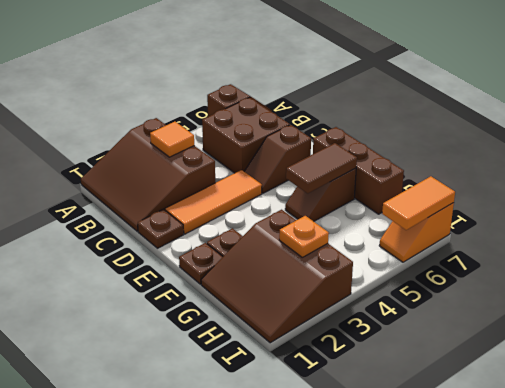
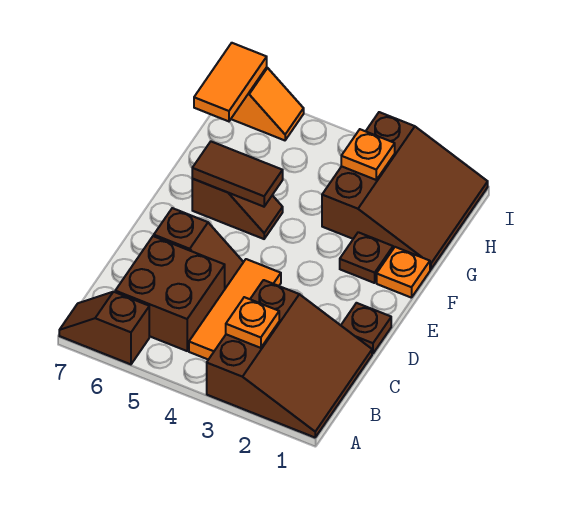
orange tile B3 level 2 -> orange plate B3 level 2
orange tile D2:D4 level 1 -> orange tile B4:D4 level 1
brown brick E7:G7 level 1 -> none
brown plate F1 level 1 -> orange plate F1 level 1
orange tile I6:I7 level 2 -> orange tile H7:I7 level 2

